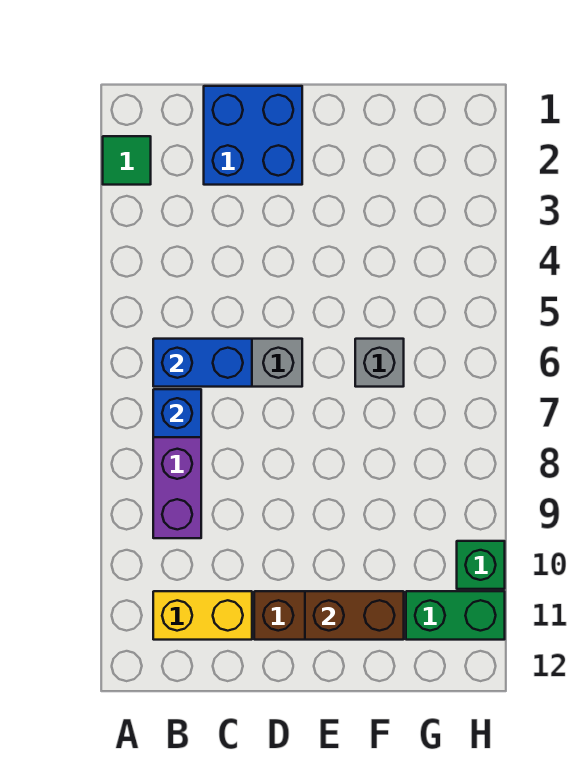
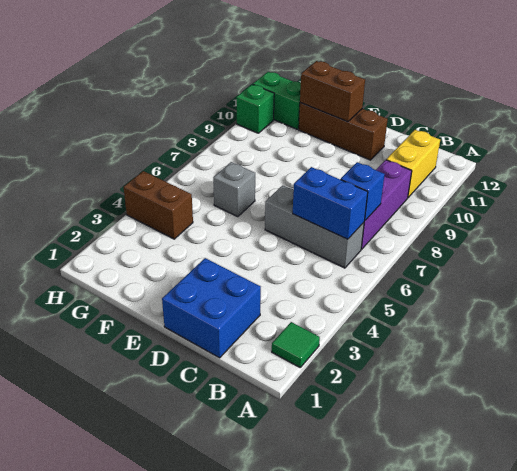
yellow brick B11:C11 level 1 -> yellow brick B10:B11 level 1
none -> brown brick G4:H4 level 1

